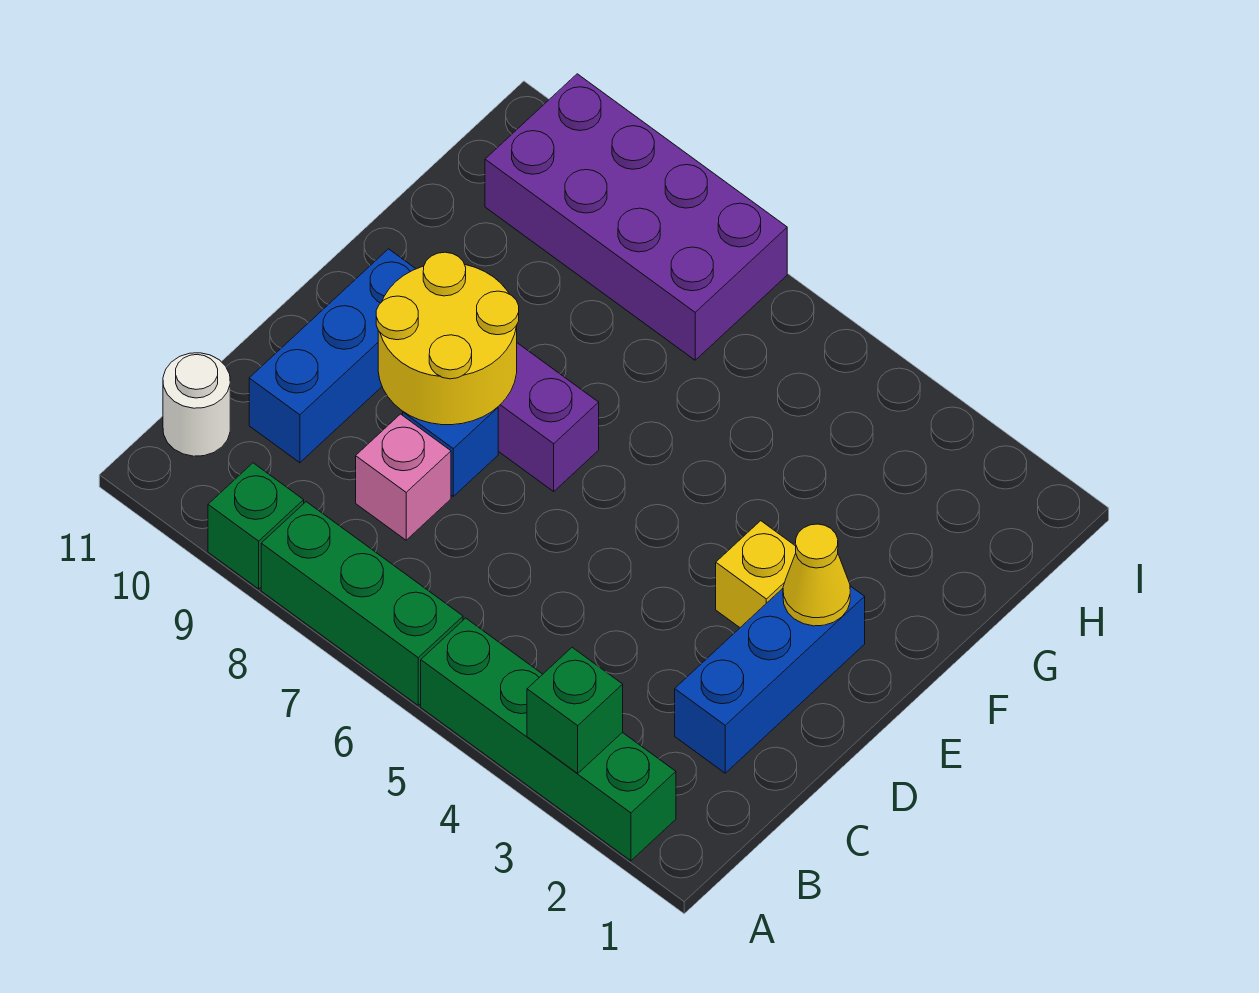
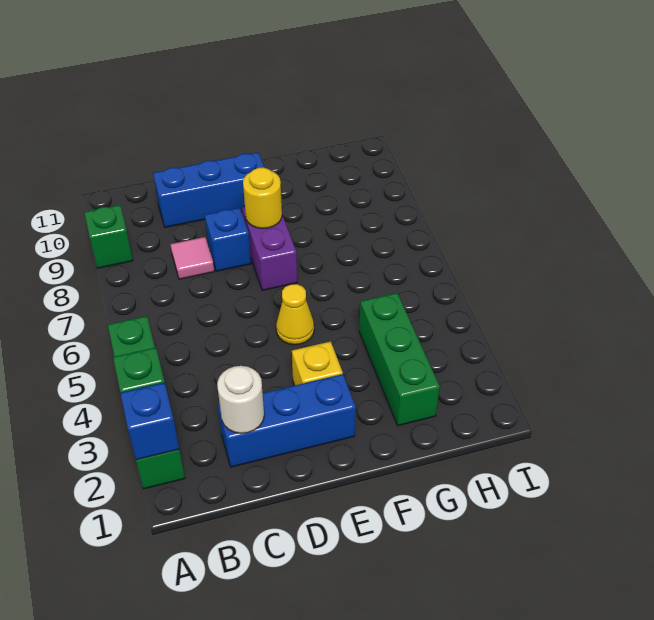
none -> blue brick A2 level 2
green brick A6:A8 level 1 -> green brick G2:G4 level 1
white round brick B11 level 1 -> white round brick C2 level 2
pink brick C8 level 1 -> pink tile C8 level 1
yellow round brick D8:E9 level 2 -> yellow round brick E8 level 2
yellow cone E2 level 2 -> yellow cone E5 level 1
purple brick H7:I10 level 1 -> none

